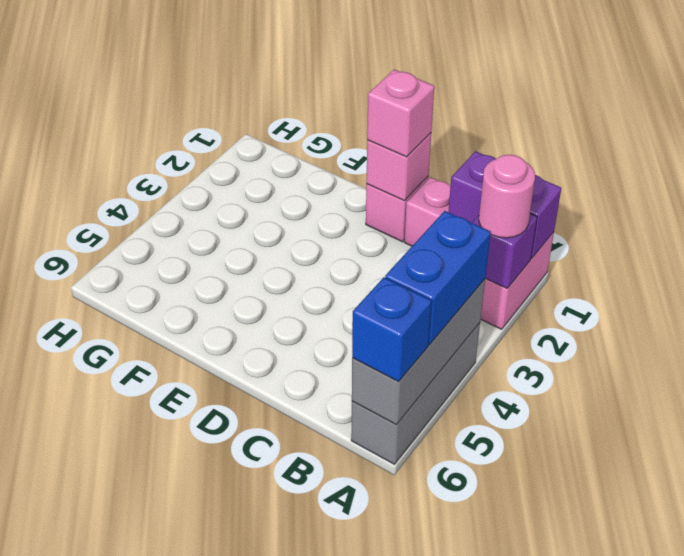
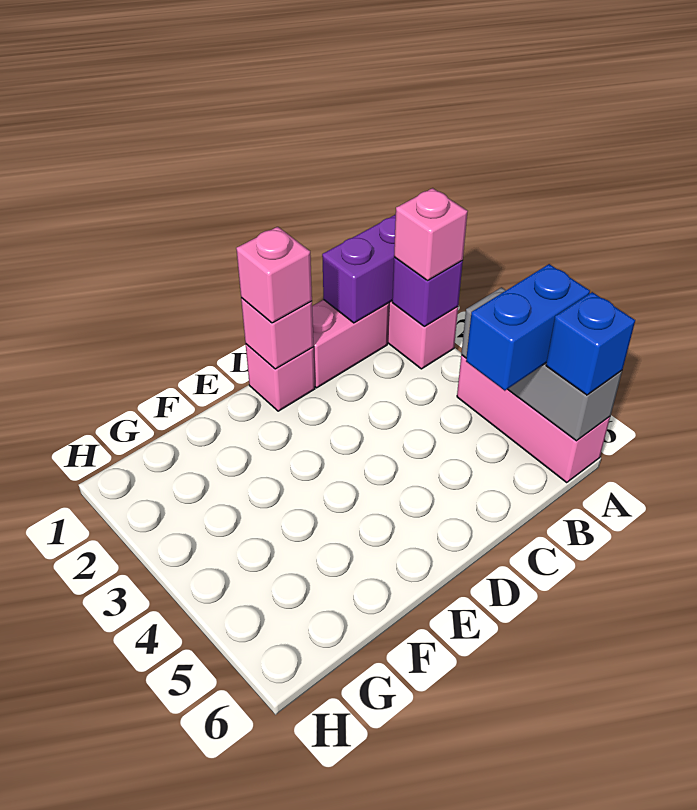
pink round brick A2 level 3 -> pink brick A2 level 3
grey brick A4:A6 level 1 -> pink brick A4:A6 level 1
blue brick A4:A5 level 3 -> blue brick A5:B5 level 3

